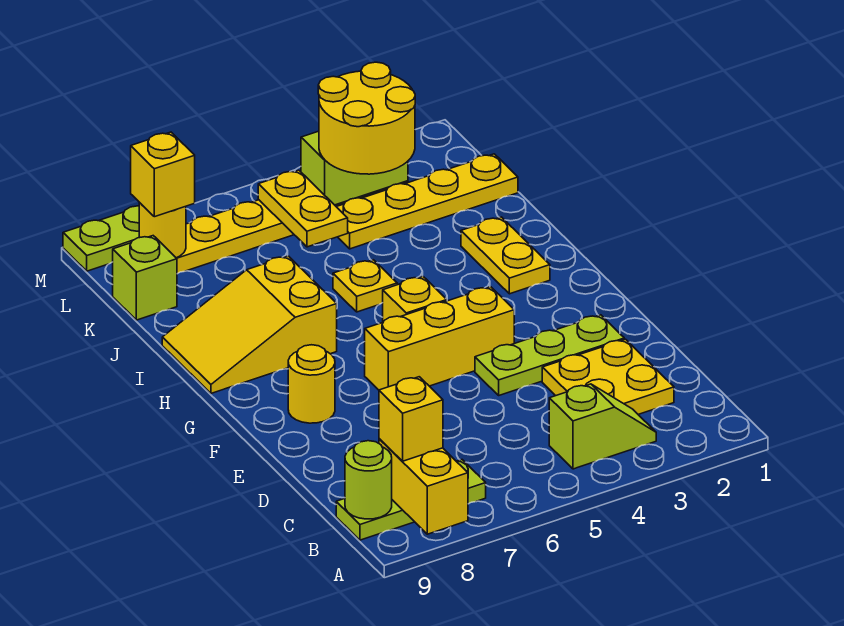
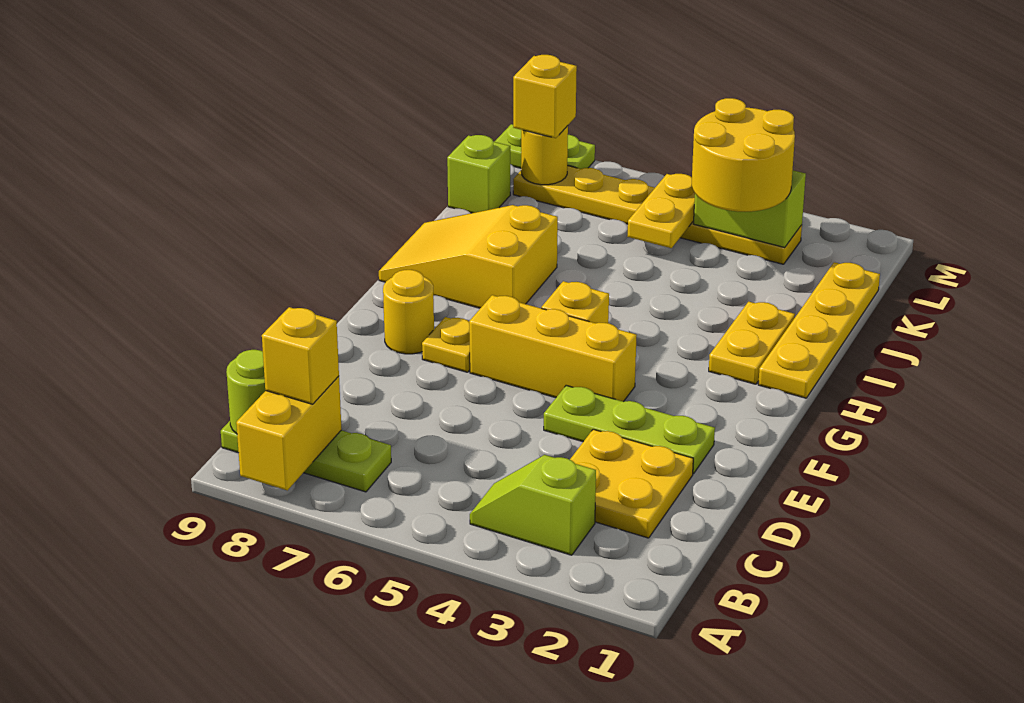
lime slope B3:B4 level 1 top 4 -> lime slope B3:B4 level 1 top 3
yellow plate I5 level 1 -> yellow plate F7 level 1
yellow plate K1:K4 level 1 -> yellow plate H1:K1 level 1

